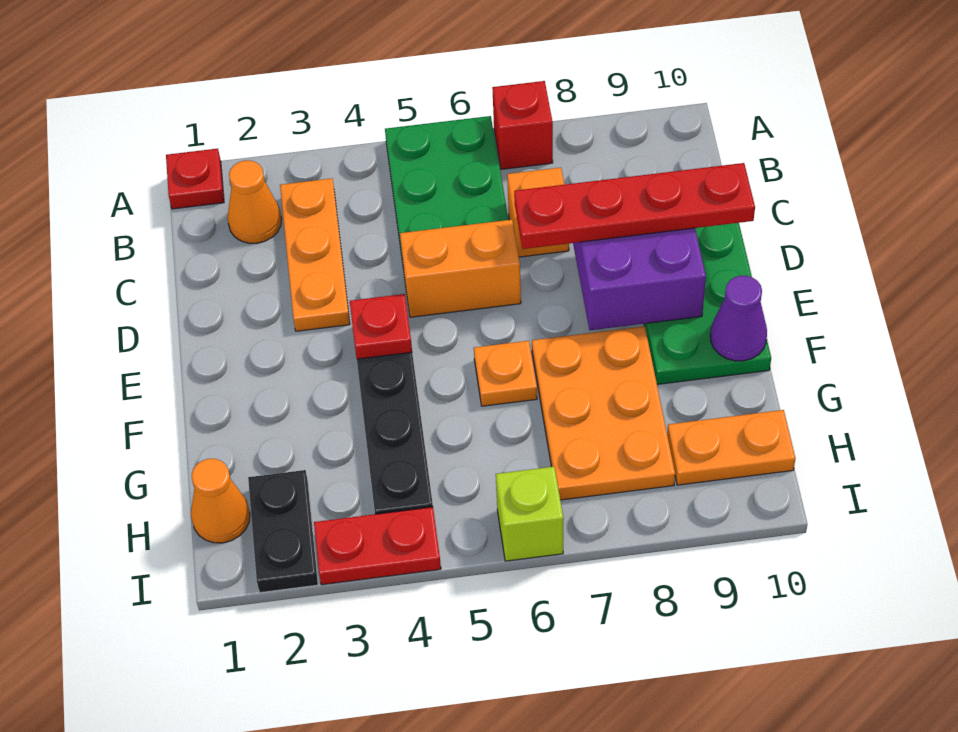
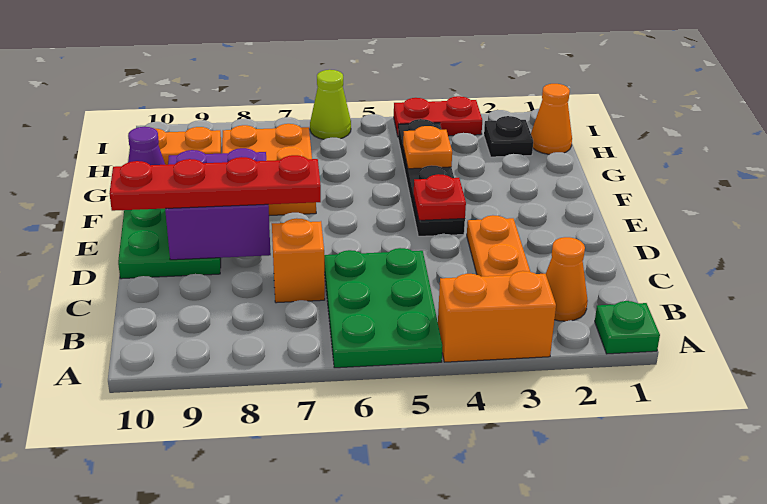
red plate A1 level 1 -> green plate A1 level 1
red brick A7 level 1 -> none
orange brick D5:D6 level 1 -> orange brick A3:A4 level 1
orange plate F6 level 1 -> orange plate G4 level 2
black plate H2:I2 level 1 -> black plate H2 level 1
lime brick I6 level 1 -> lime cone I6 level 1

